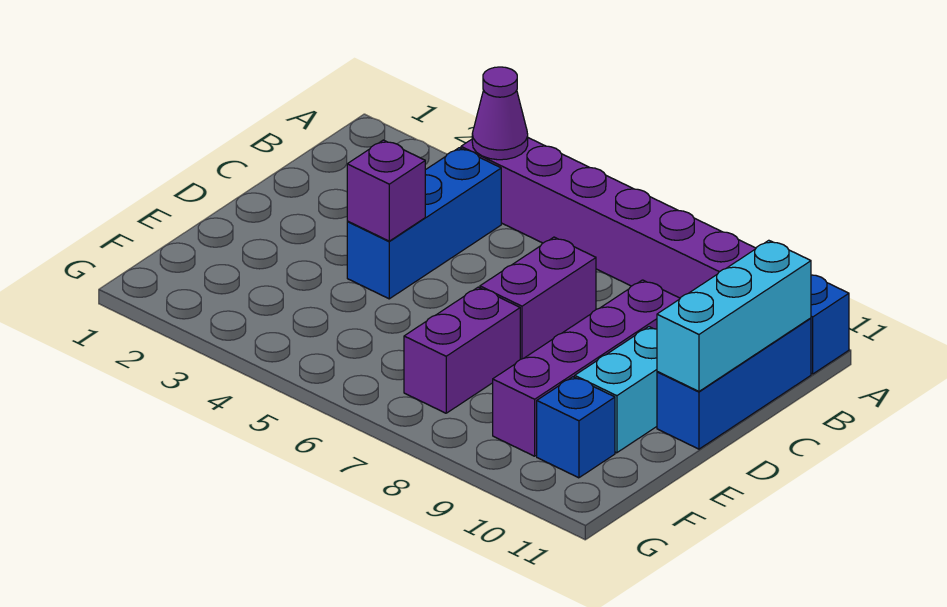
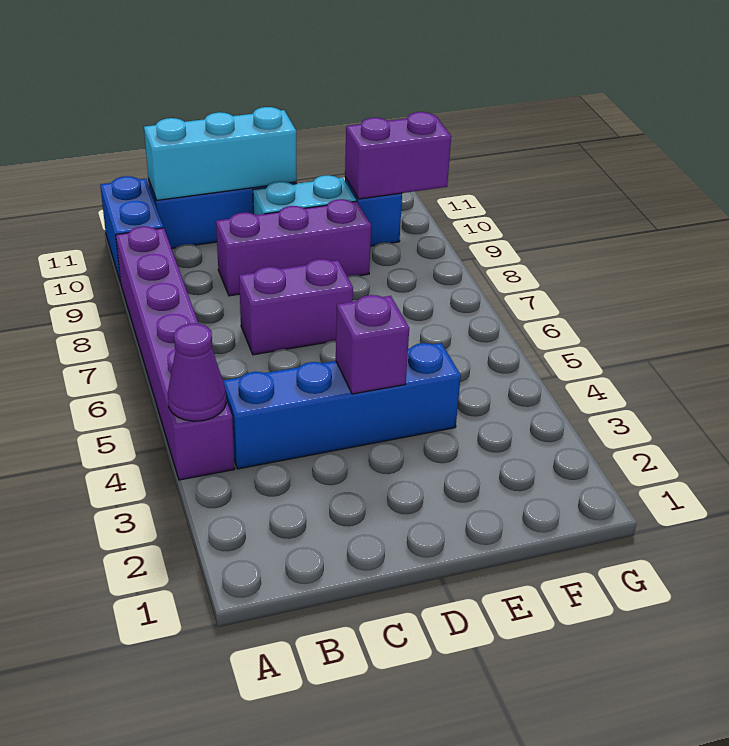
blue brick B4:D4 level 1 -> blue brick B4:E4 level 1
purple brick C9:F9 level 1 -> purple brick C9:E9 level 1
purple brick E7:F7 level 1 -> purple brick F10:G10 level 2

